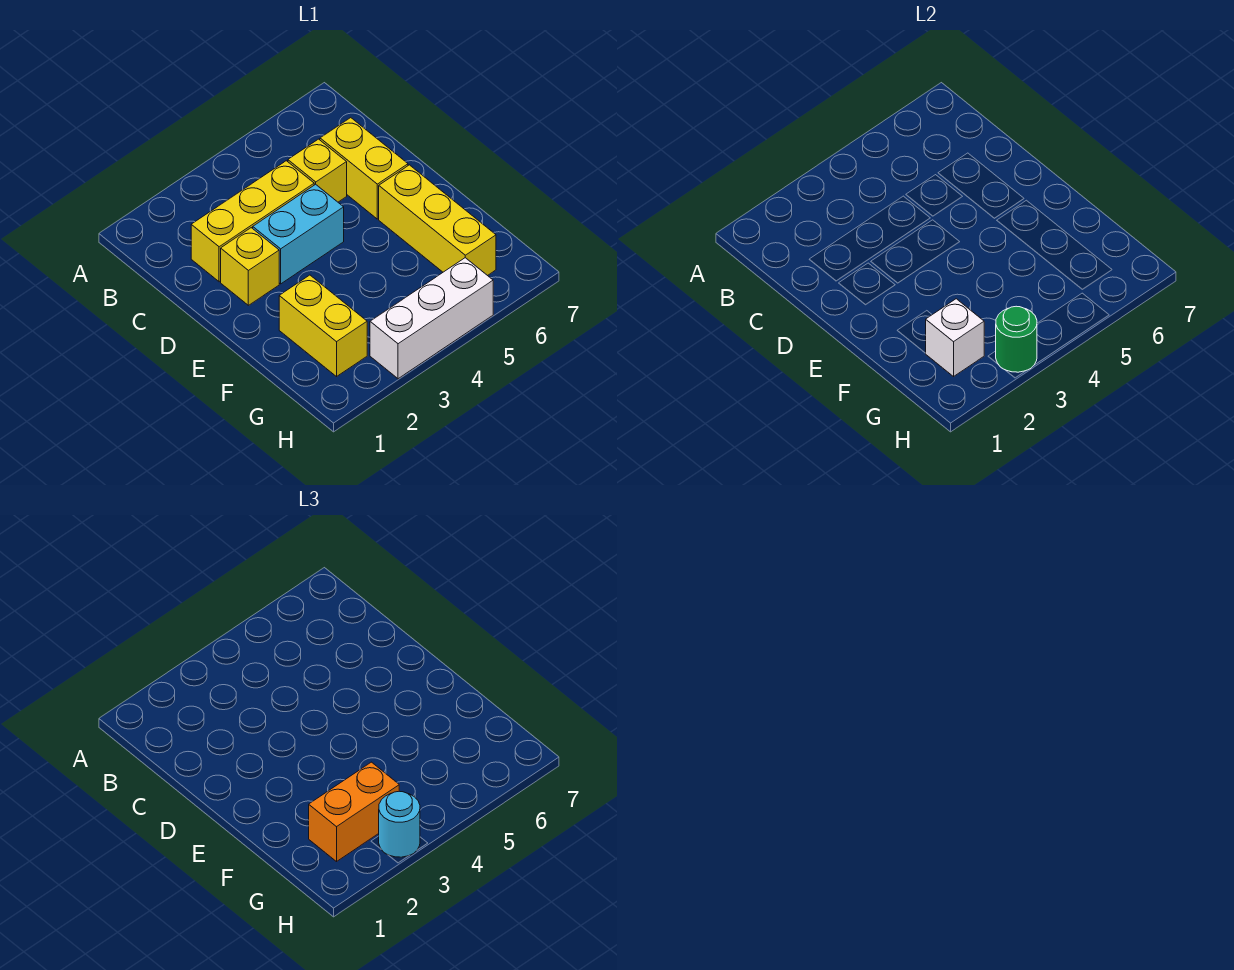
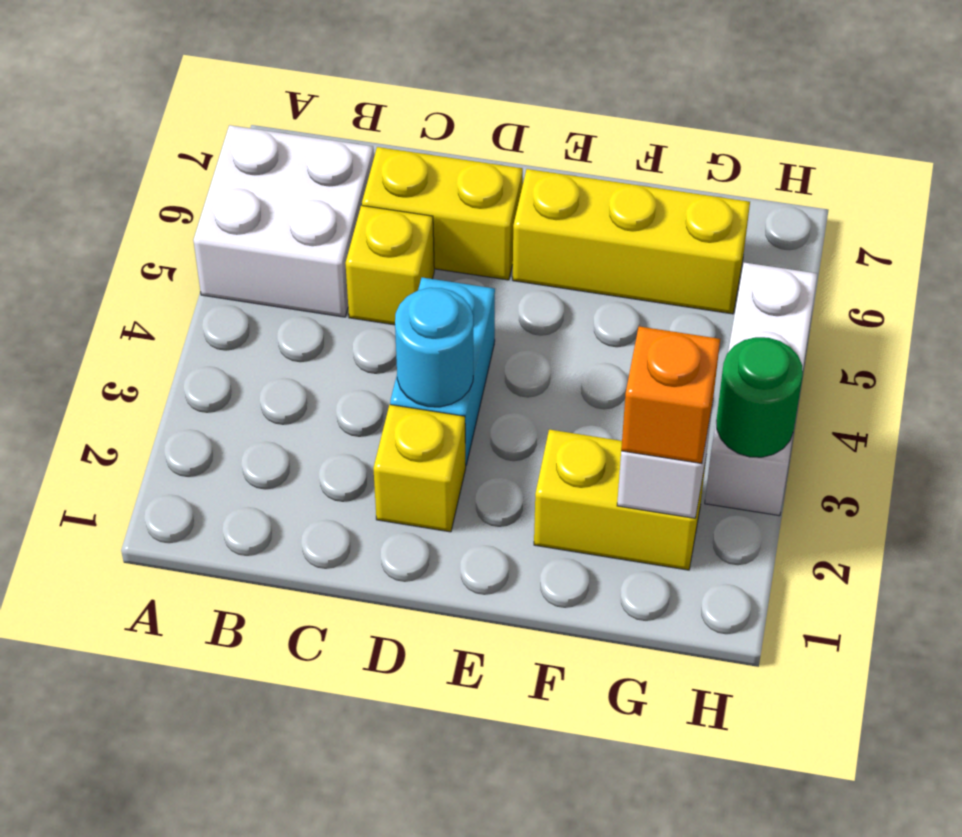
none -> white brick A5:B6 level 1
yellow brick C2:C4 level 1 -> none
orange brick G2:G3 level 3 -> orange brick G2 level 3
cyan round brick H3 level 3 -> cyan round brick D3 level 2

